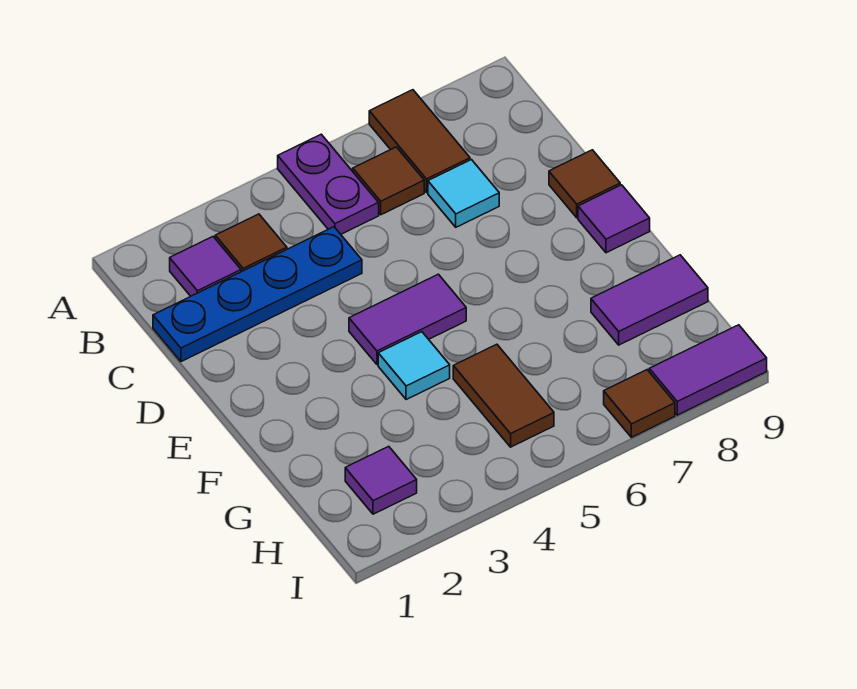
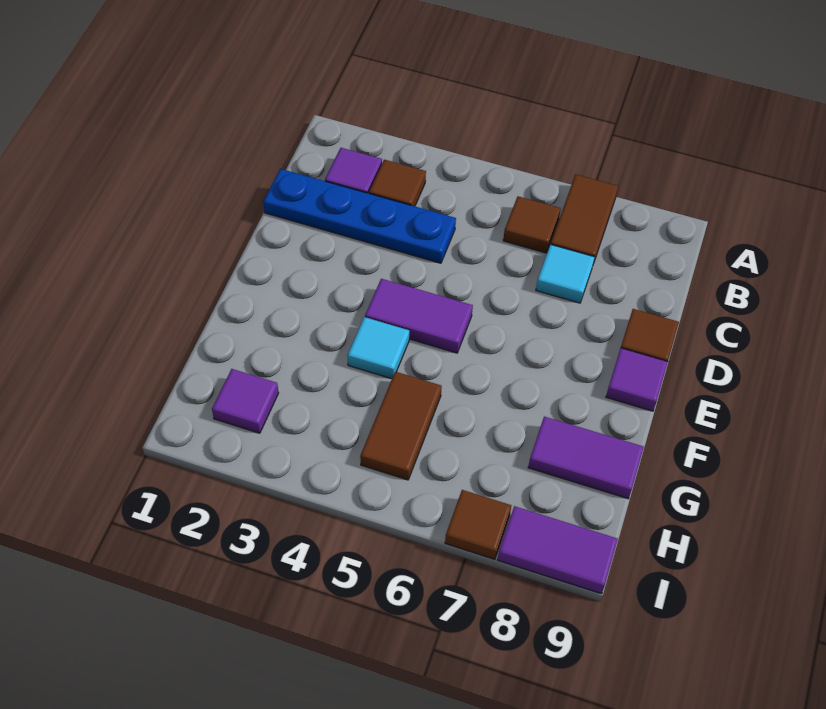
purple plate A5:B5 level 1 -> none

